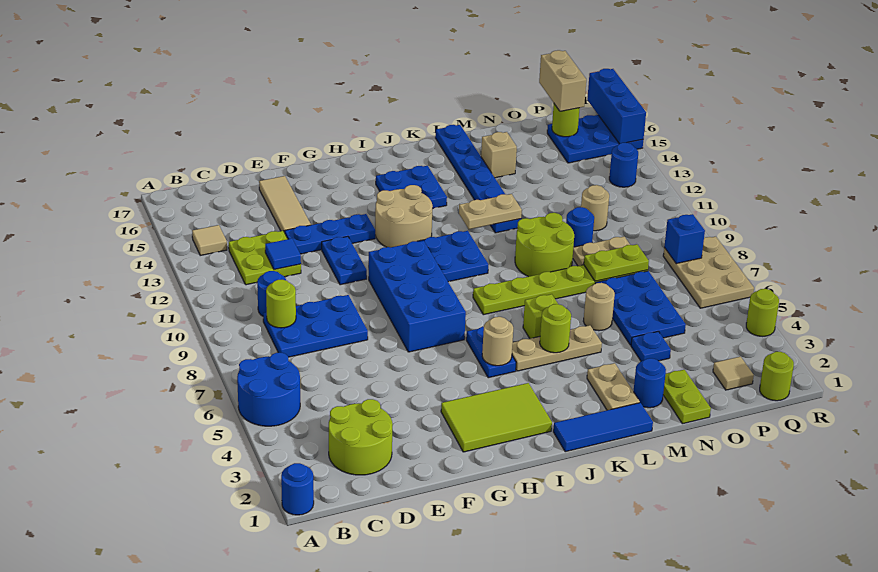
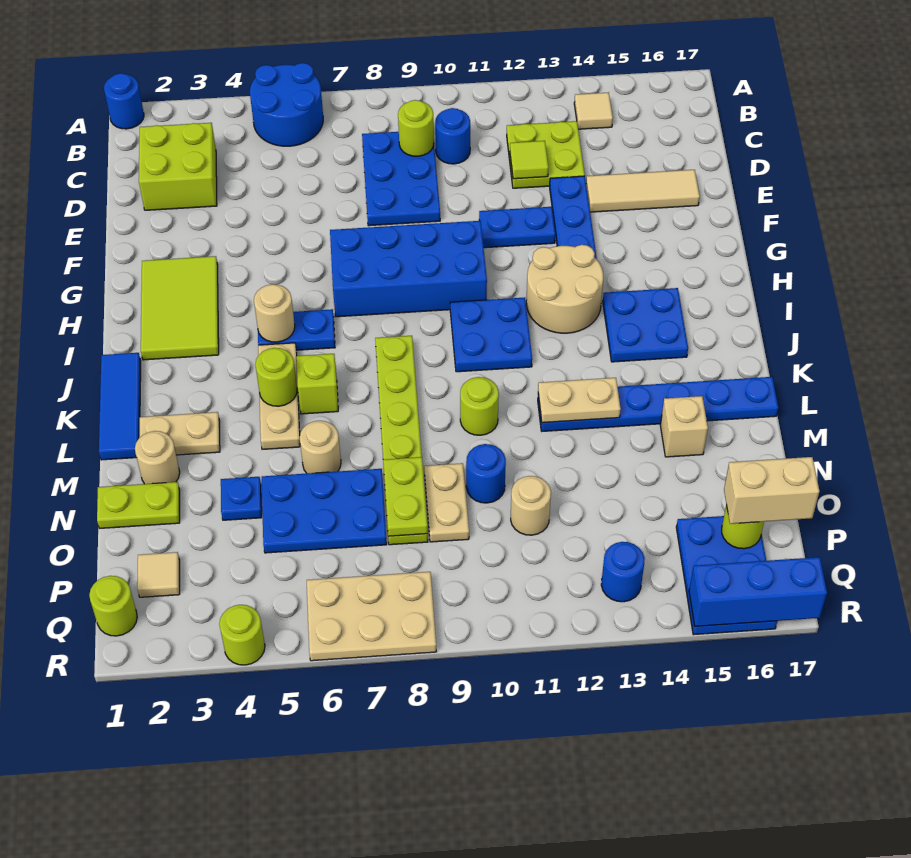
lime round brick C2:D3 level 1 -> lime brick C2:D3 level 1
blue tile D12 level 2 -> lime tile D12 level 2
tan plate K12:L12 level 2 -> tan plate L12:L13 level 2
lime round brick L9:M10 level 1 -> lime round brick L10 level 1
blue round brick M2 level 1 -> tan round brick M2 level 1
blue brick Q8 level 2 -> none

